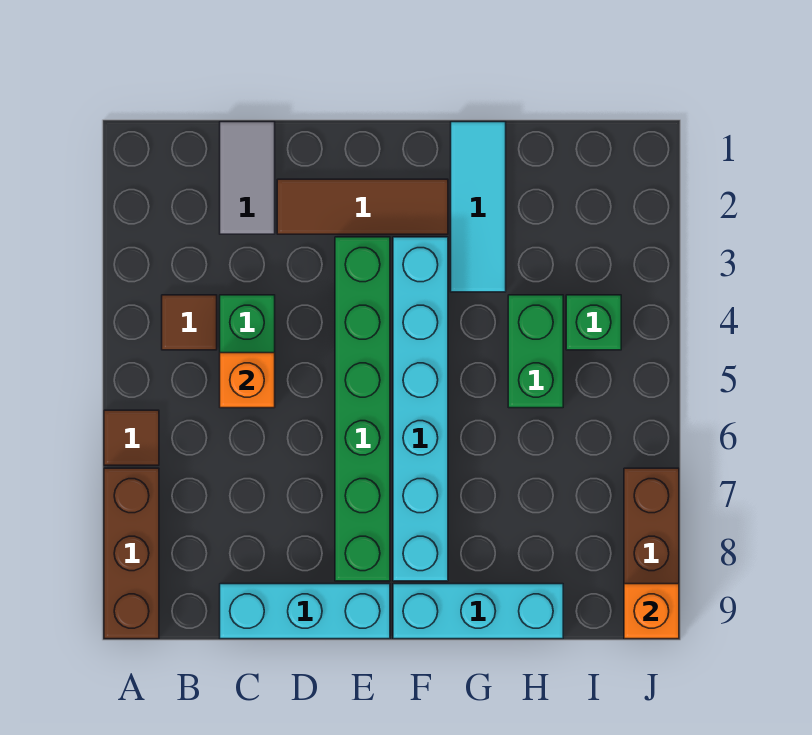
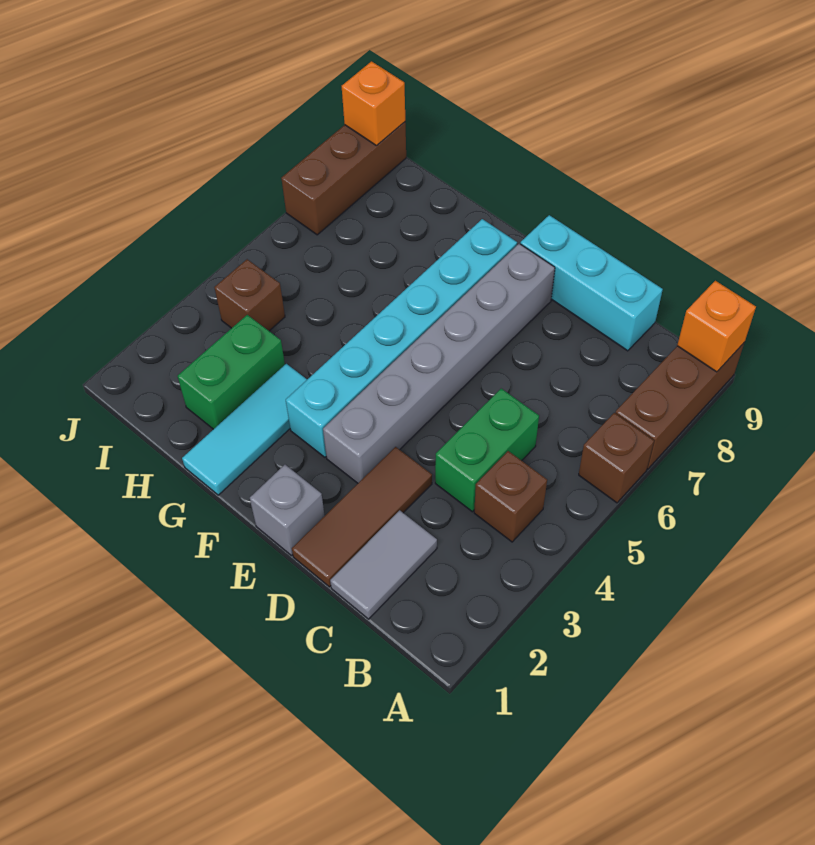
brown tile A6 level 1 -> brown brick A6 level 1
brown tile B4 level 1 -> brown brick B4 level 1
orange brick C5 level 2 -> orange brick A9 level 2
brown tile D2:F2 level 1 -> brown tile D1:D3 level 1
none -> grey brick E1 level 1
green brick E3:E8 level 1 -> grey brick E3:E8 level 1
cyan brick F9:H9 level 1 -> none
green brick H4:H5 level 1 -> green brick H2:H3 level 1
green brick I4 level 1 -> brown brick I4 level 1

